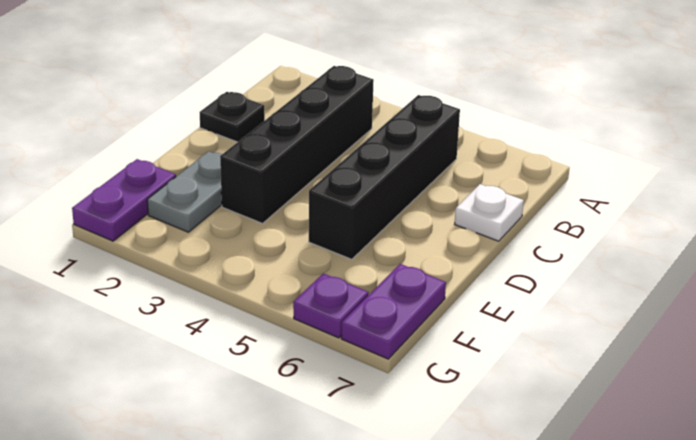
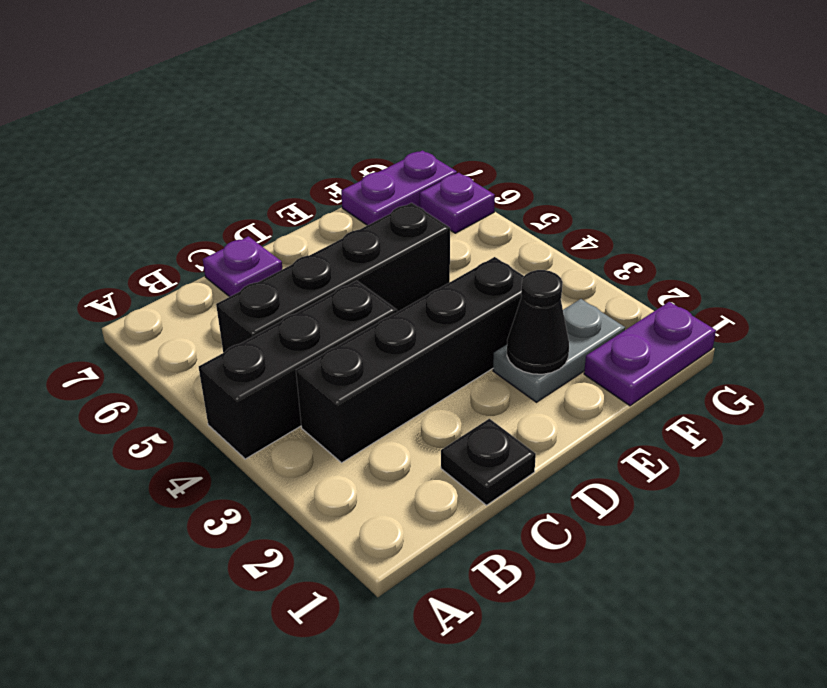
none -> black brick A4:C4 level 1
white plate C7 level 1 -> purple plate C7 level 1
none -> black cone E2 level 2

